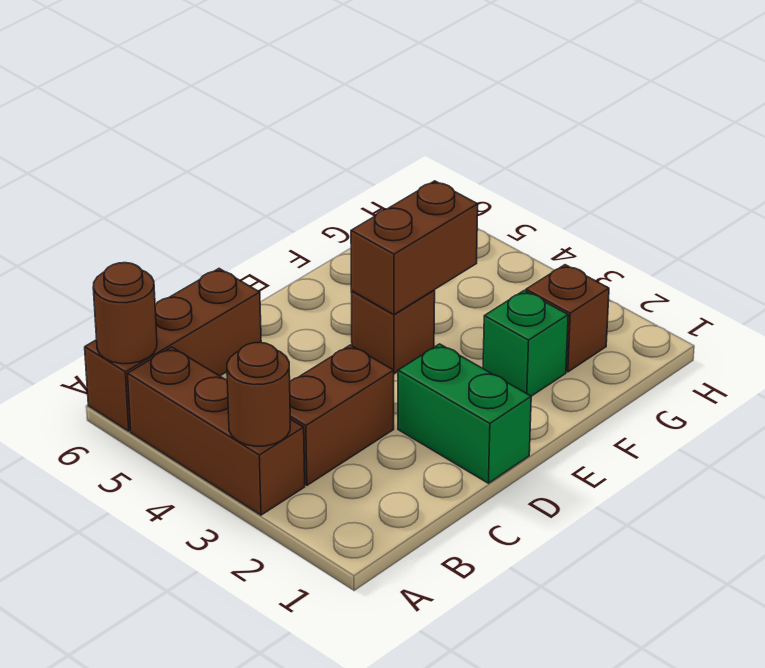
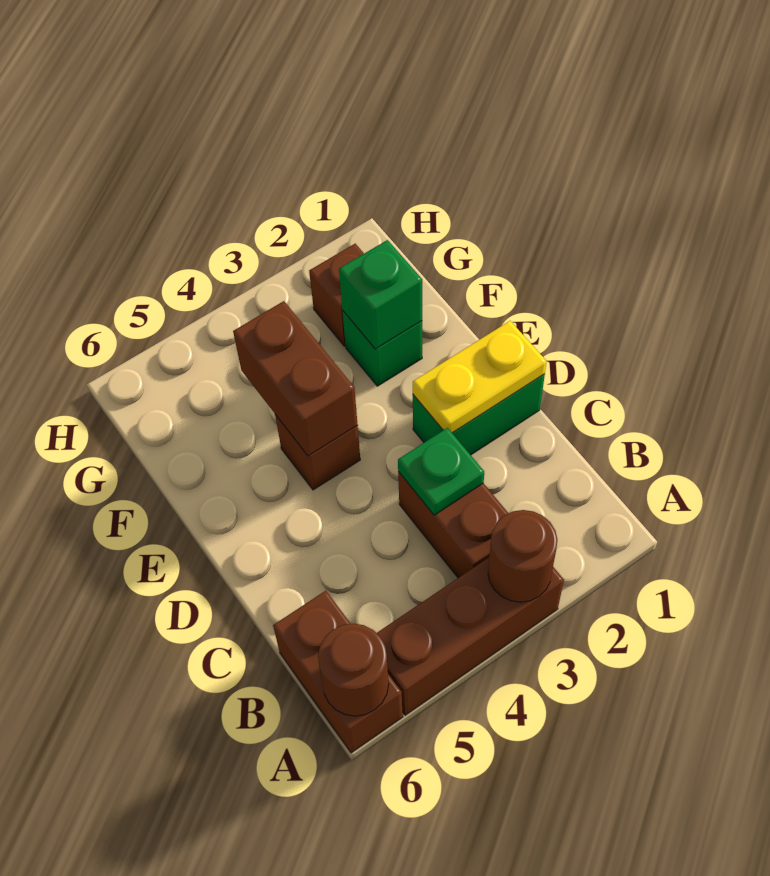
brown brick A6:C6 level 1 -> brown brick A6:B6 level 1
none -> green plate C3 level 2
none -> yellow plate D1:D2 level 2
none -> green brick F2 level 2

